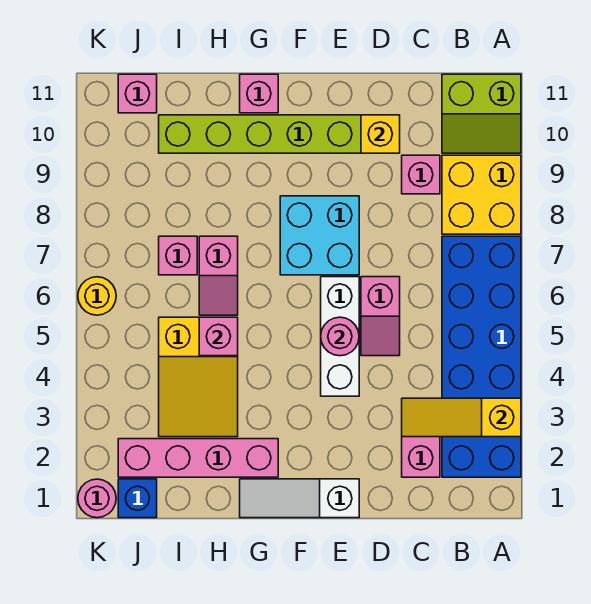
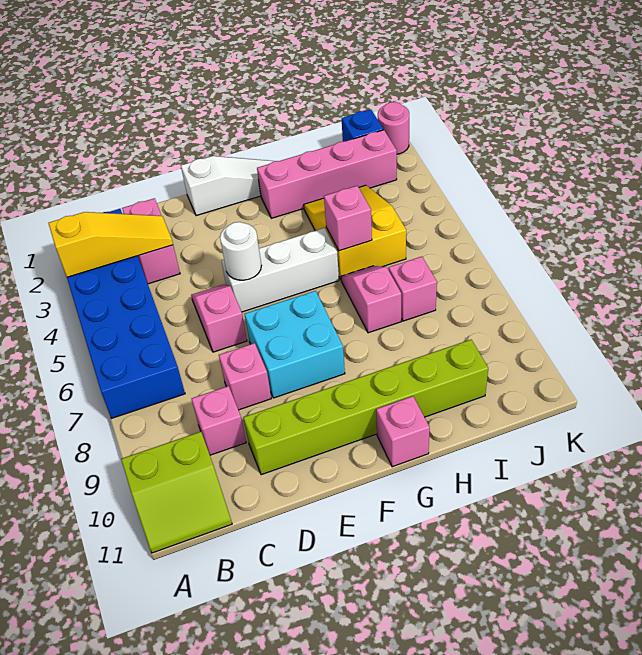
yellow brick A8:B9 level 1 -> none
lime slope A10:B11 level 1 top 11 -> lime slope A10:B11 level 1 top 10
yellow brick D10 level 2 -> none
white brick E4:E6 level 1 -> white brick E5:G5 level 1
pink round brick E5 level 2 -> white round brick E5 level 2
pink brick J11 level 1 -> pink brick D8 level 1
yellow round brick K6 level 1 -> none

